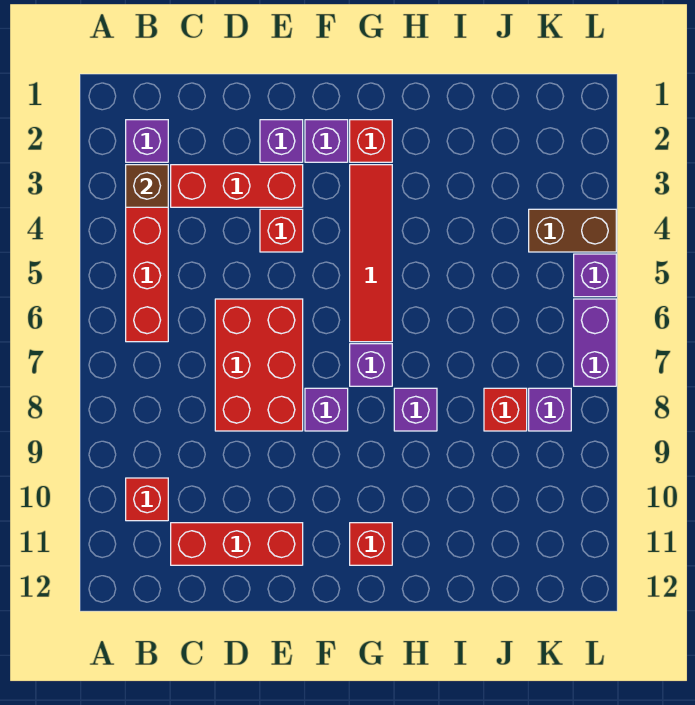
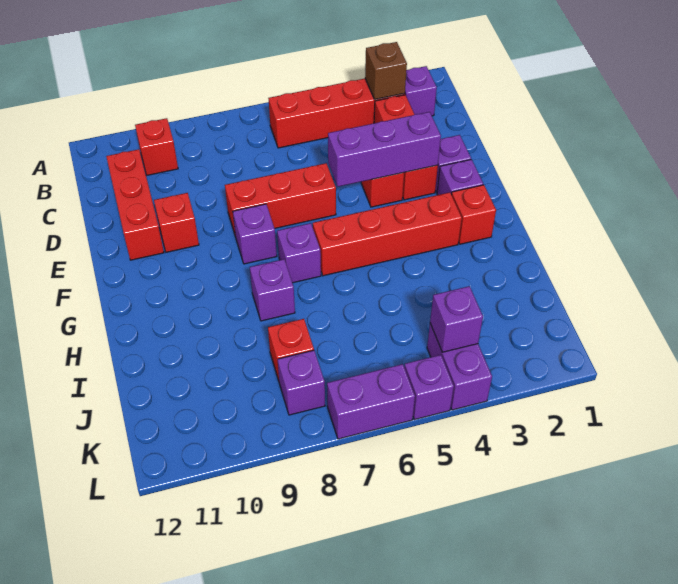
red brick D6:E8 level 1 -> red brick E6:E8 level 1
none -> purple brick E3:E5 level 2
red tile G3:G6 level 1 -> red brick G3:G6 level 1
red brick G11 level 1 -> red brick E10 level 1
brown brick K4:L4 level 1 -> purple brick K4:L4 level 1
none -> purple brick K4 level 2

